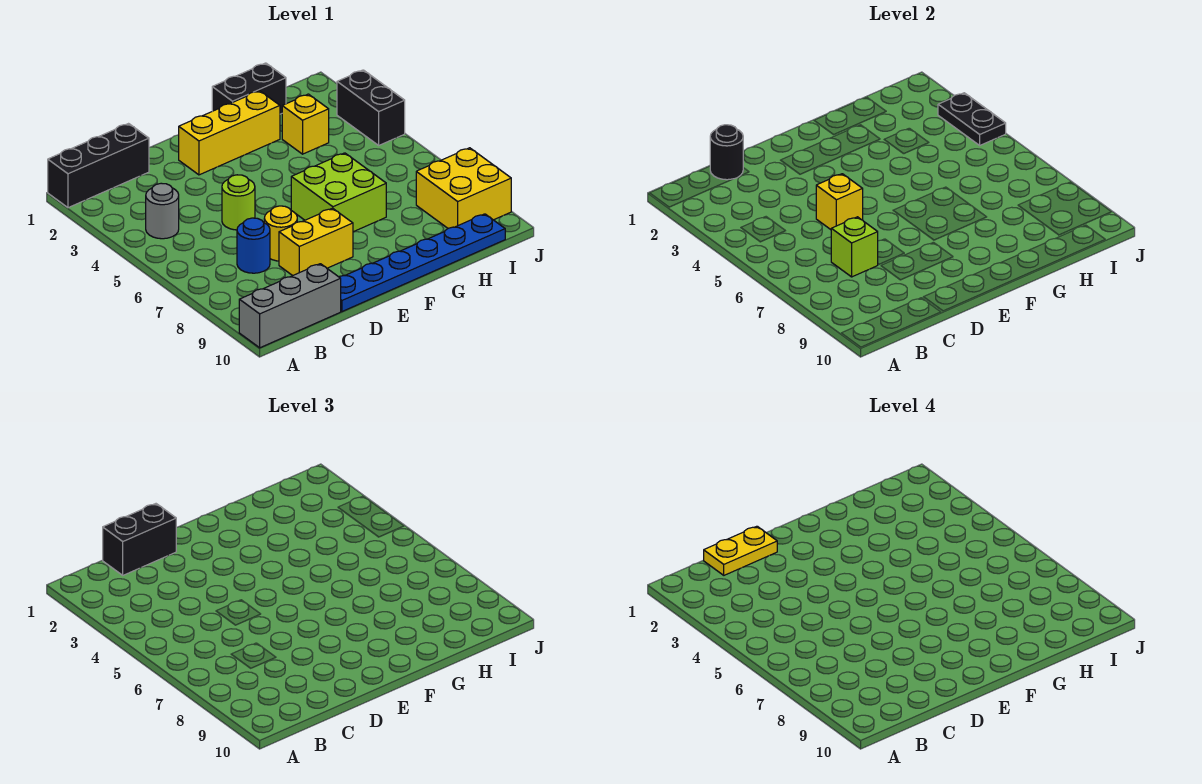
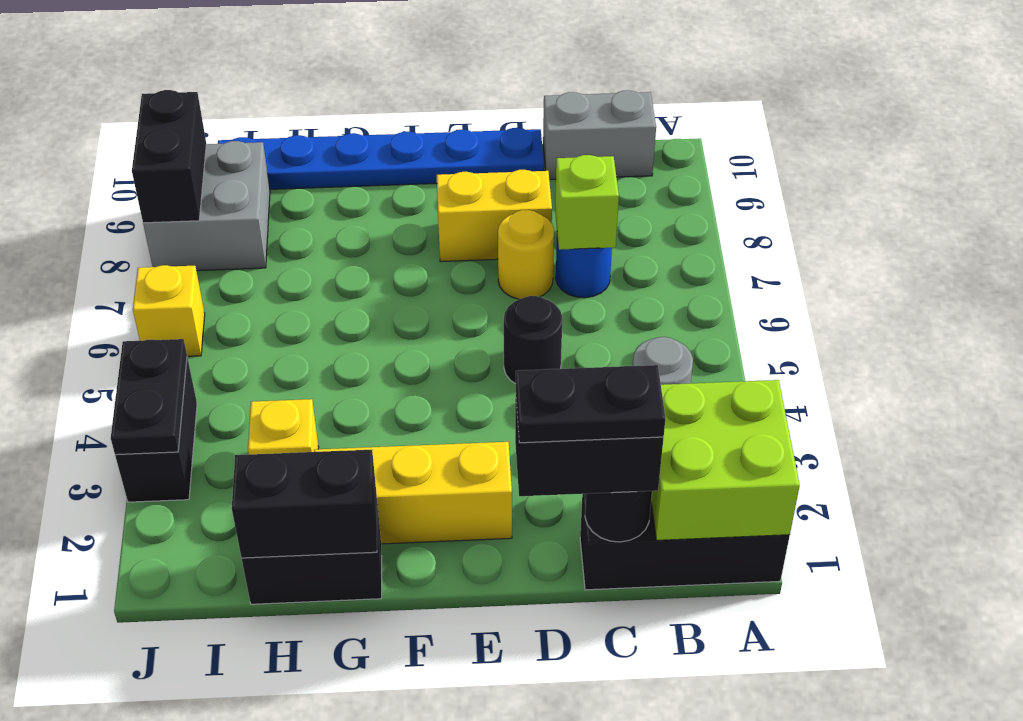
grey brick A10:C10 level 1 -> grey brick B10:C10 level 1
yellow plate C1:D1 level 4 -> black plate C1:D1 level 4
lime round brick D5 level 1 -> black round brick D5 level 1
yellow brick D5 level 2 -> yellow brick J6 level 1
lime brick F6:G7 level 1 -> lime brick A1:B2 level 2
none -> black brick G1:H1 level 2
yellow brick I8:J9 level 1 -> grey brick I8:J9 level 1
none -> black brick J8:J9 level 2

